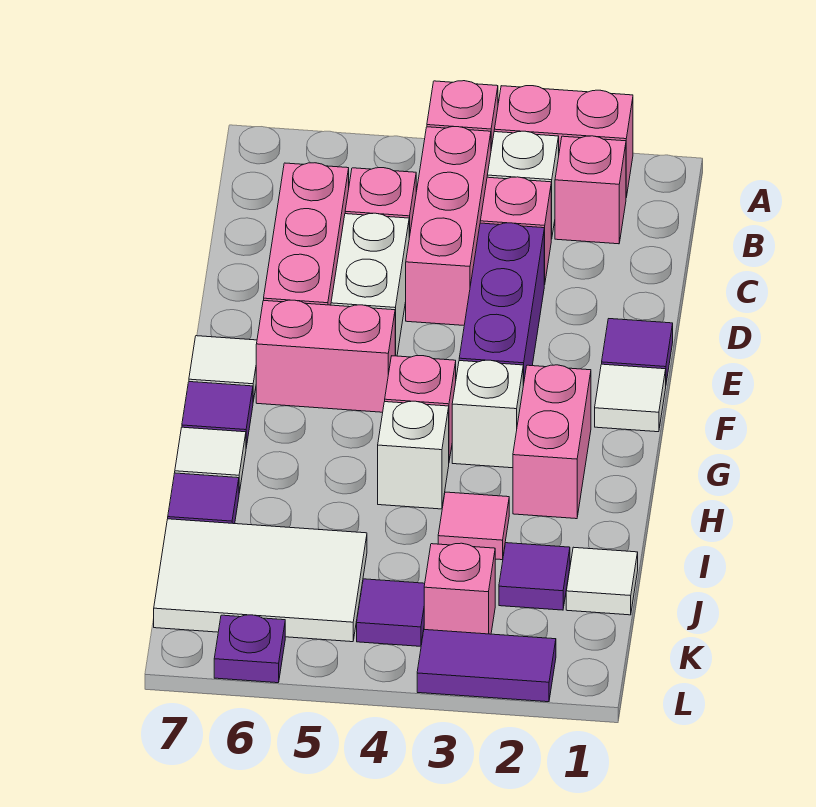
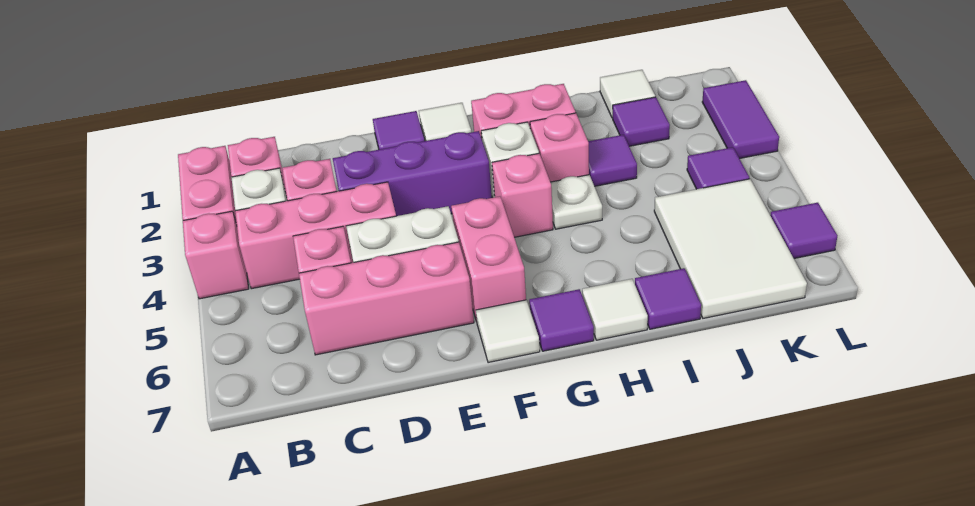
white brick H4 level 1 -> white plate H4 level 1
pink tile I3 level 1 -> purple tile I3 level 1
pink brick K3 level 1 -> pink brick H3 level 1
purple plate L6 level 1 -> purple tile L6 level 1

